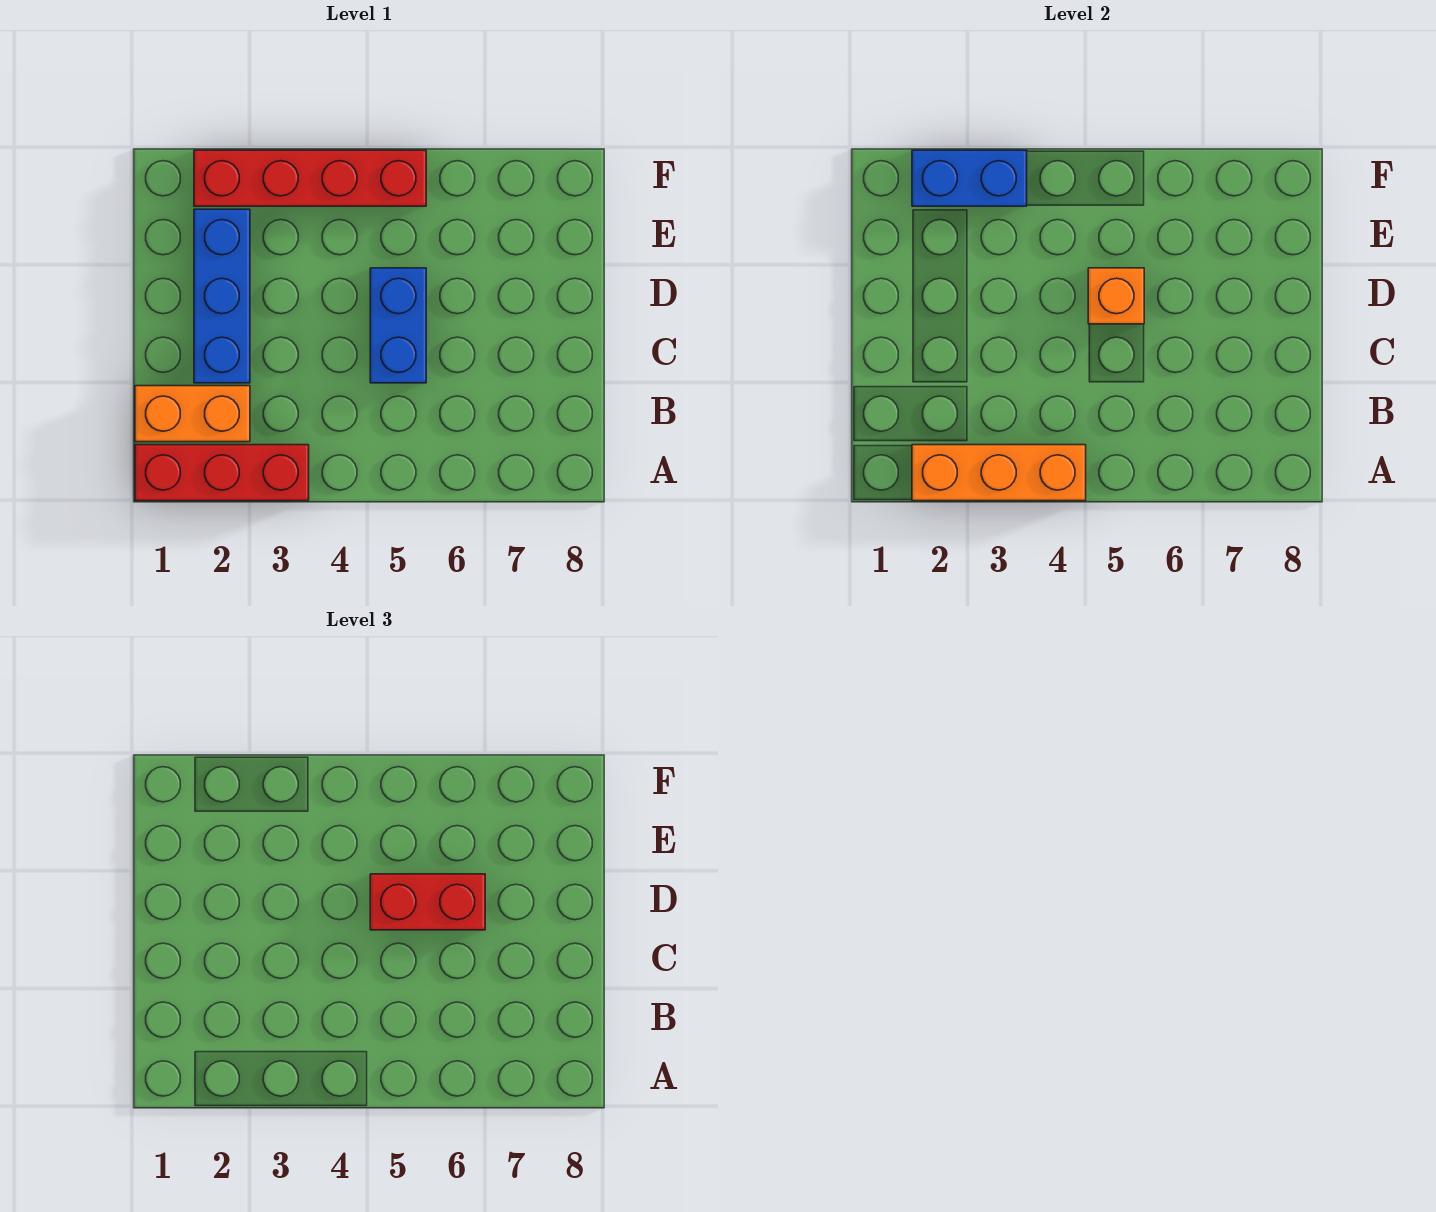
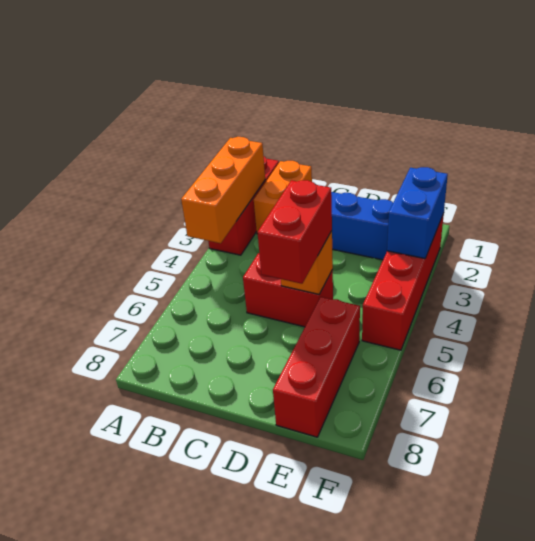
blue brick C5:D5 level 1 -> red brick C5:D5 level 1
none -> red brick E6:E8 level 1

